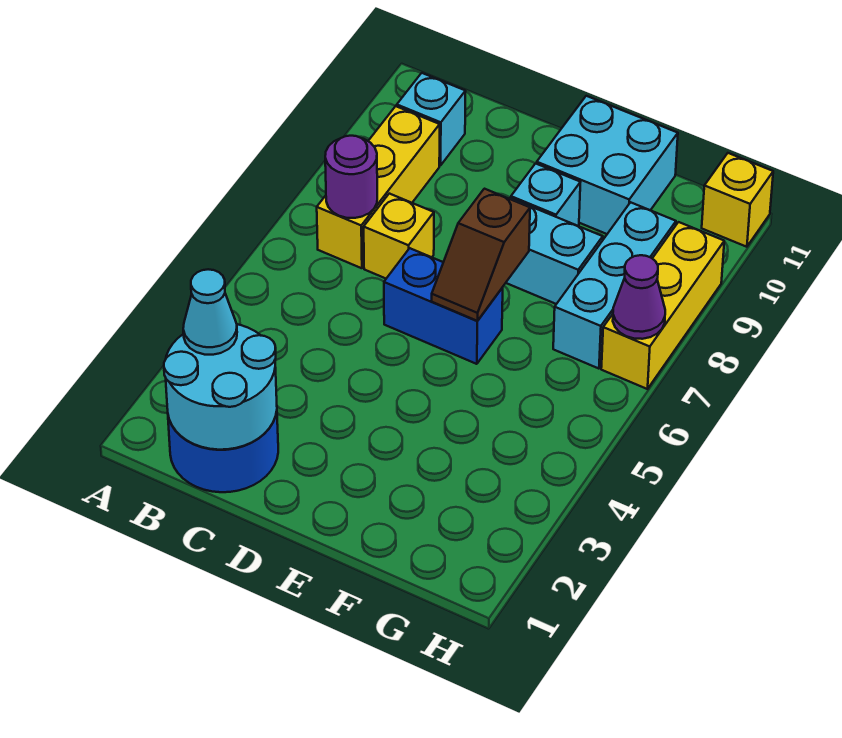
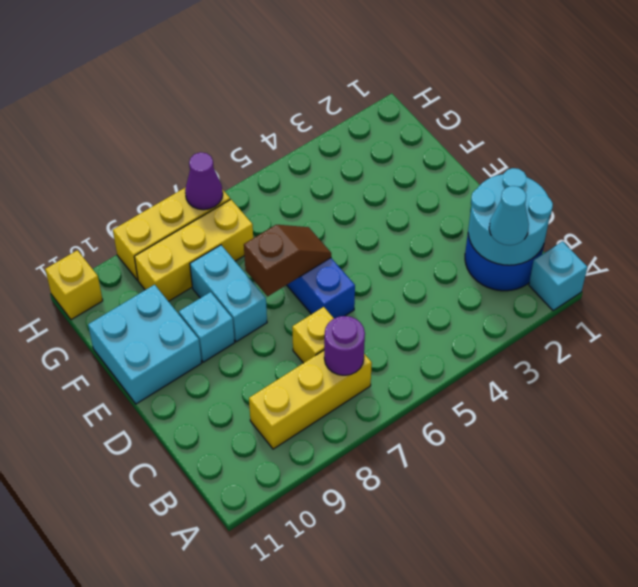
cyan brick B10 level 1 -> cyan brick A1 level 1
cyan brick G7:G9 level 1 -> yellow brick G7:G9 level 1

